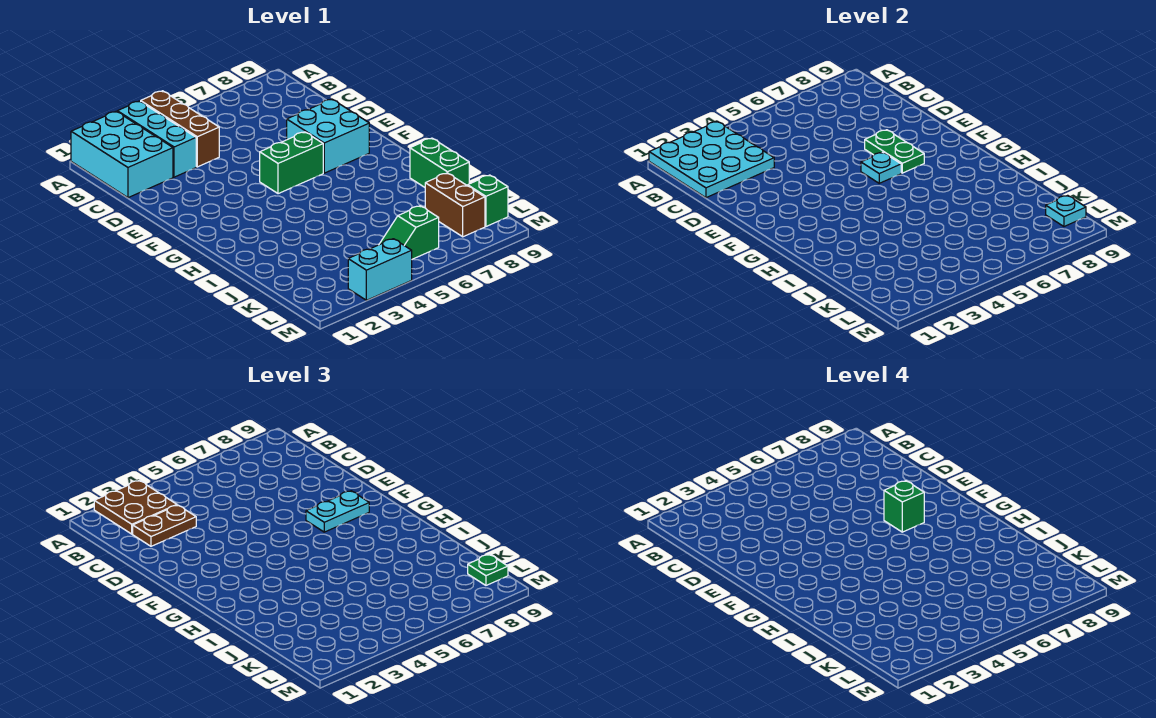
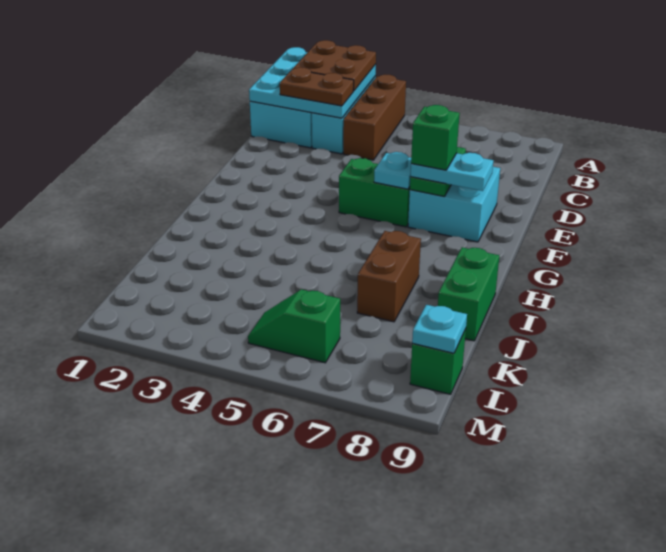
brown brick K8:L8 level 1 -> brown brick I7:J7 level 1
green plate L9 level 3 -> none
cyan brick M3:M4 level 1 -> none

